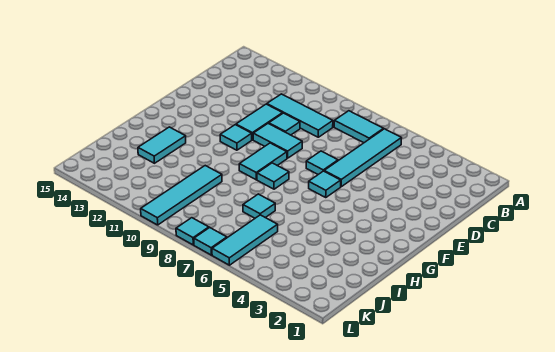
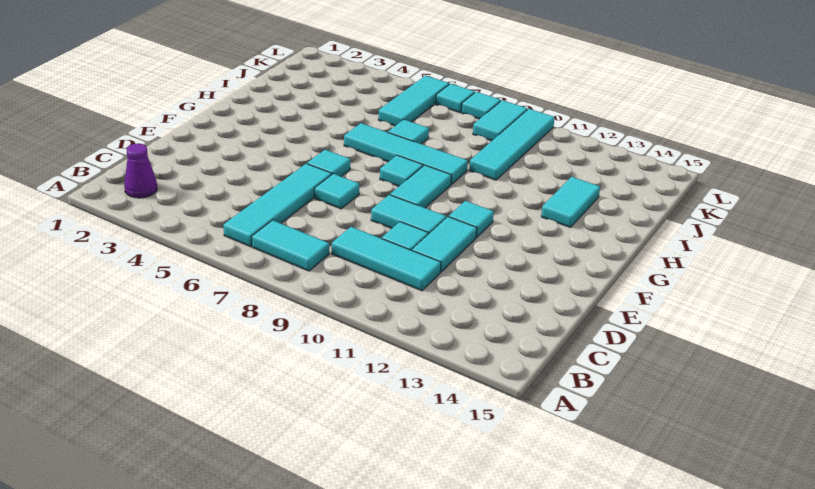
none -> purple cone B2 level 1
none -> cyan tile H6:H9 level 1
none -> cyan tile K9:L9 level 1

